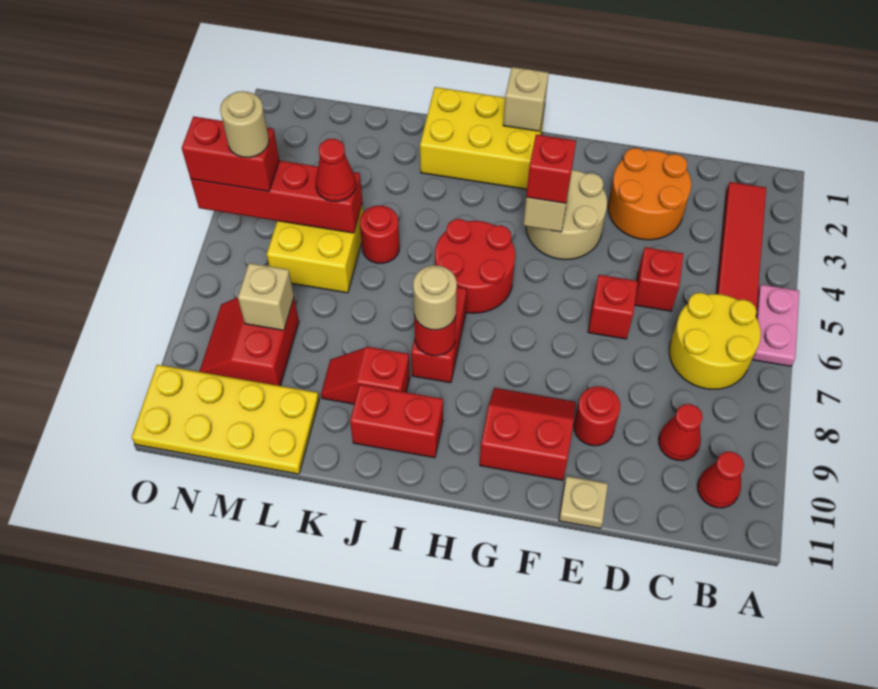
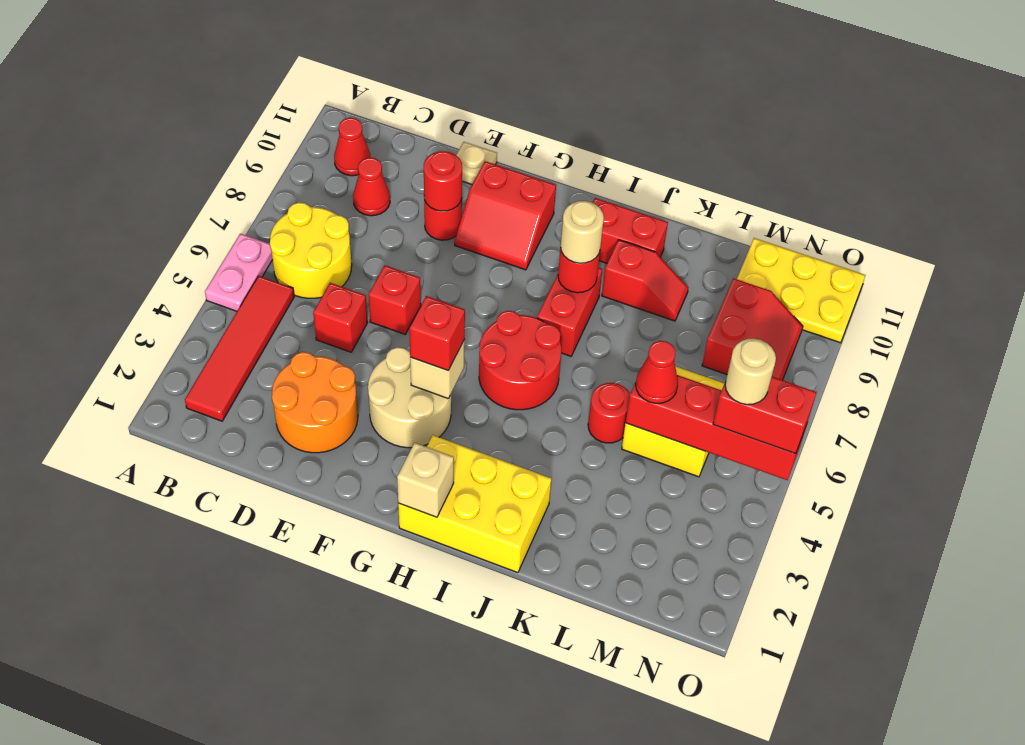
none -> red round brick E9 level 2
yellow plate L10:O11 level 1 -> yellow plate M10:O11 level 1
tan brick M8 level 2 -> none

